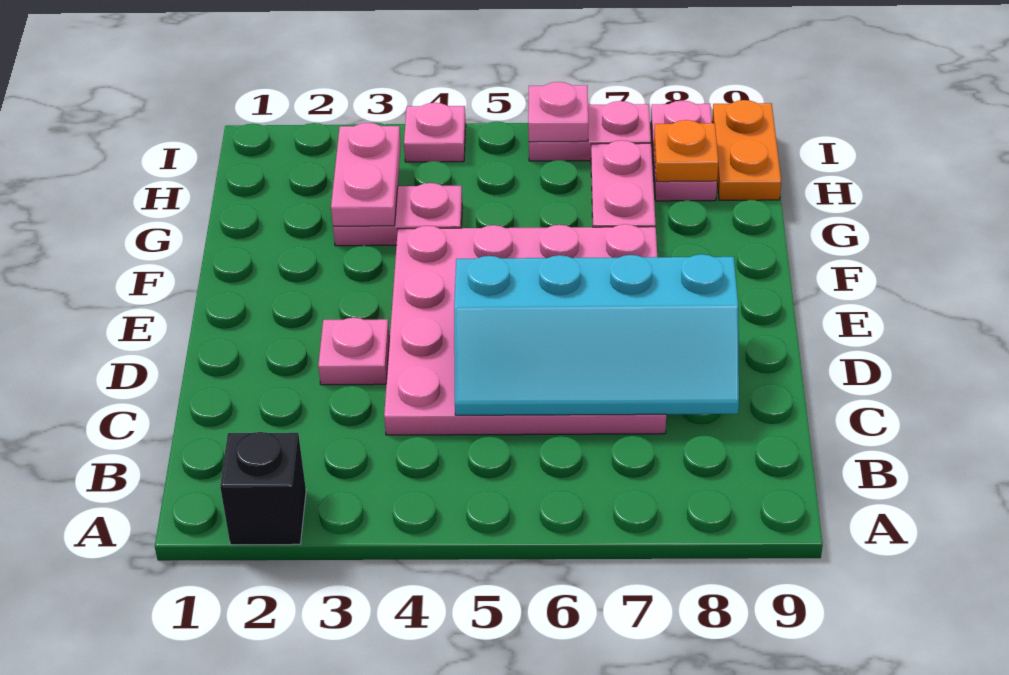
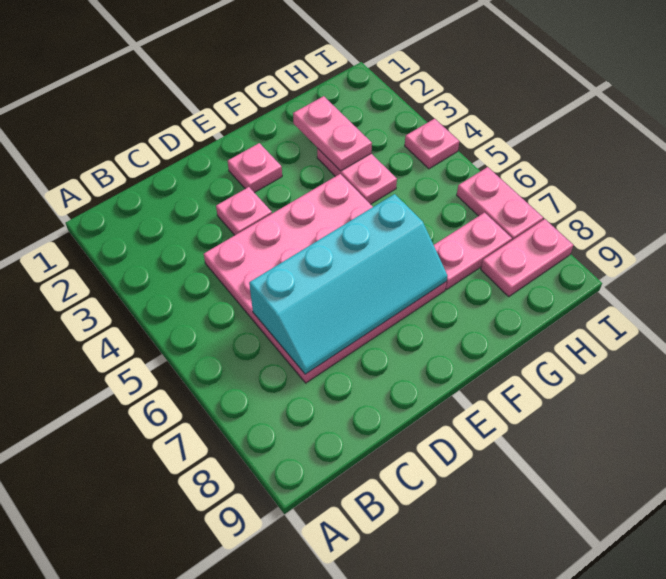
black brick A2 level 1 -> none
cyan slope C5:D8 level 2 top D -> cyan slope C6:F7 level 2 top 6
pink plate G3:H3 level 2 -> pink plate G2:G3 level 2
orange plate H8 level 2 -> none
orange plate H9:I9 level 1 -> none
pink plate I6 level 2 -> pink plate E2 level 1

